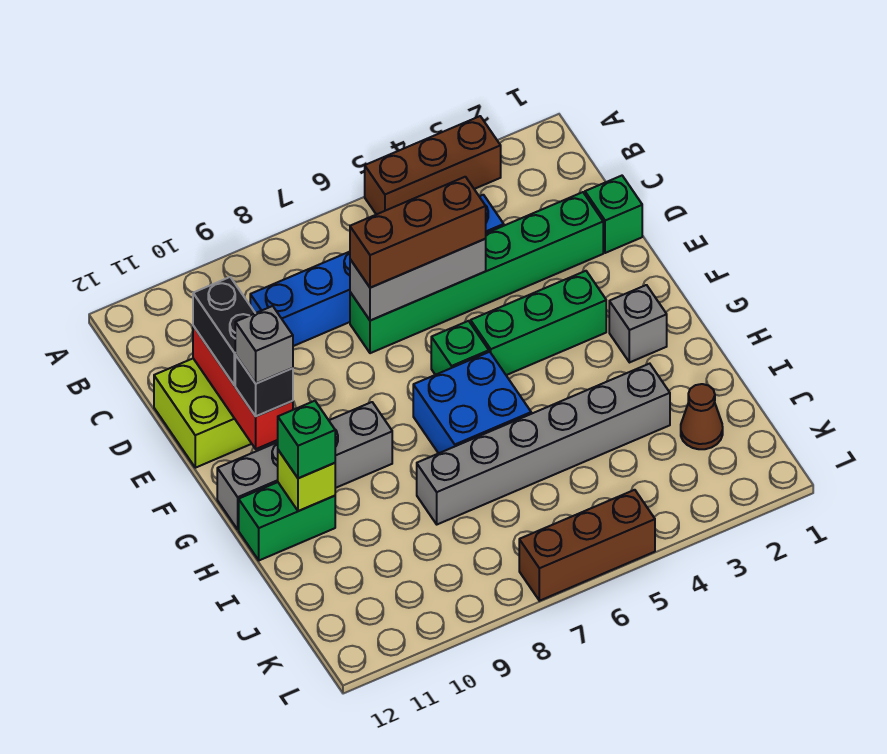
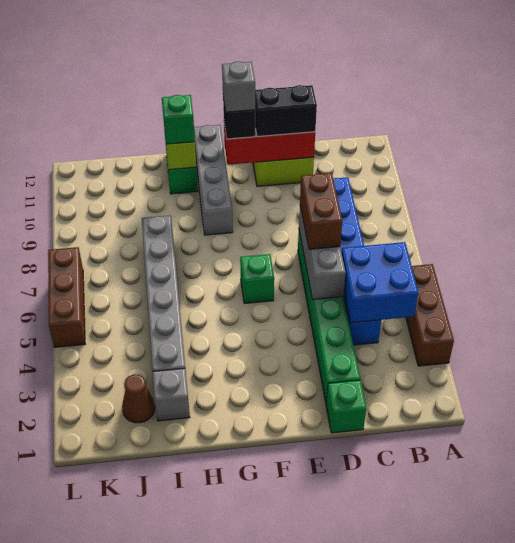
brown brick D5:D7 level 3 -> brown brick D6:D7 level 3
green brick F3:F5 level 1 -> none
grey brick G2 level 1 -> grey brick I2 level 1
blue brick G6:H7 level 1 -> blue brick B4:C5 level 2

